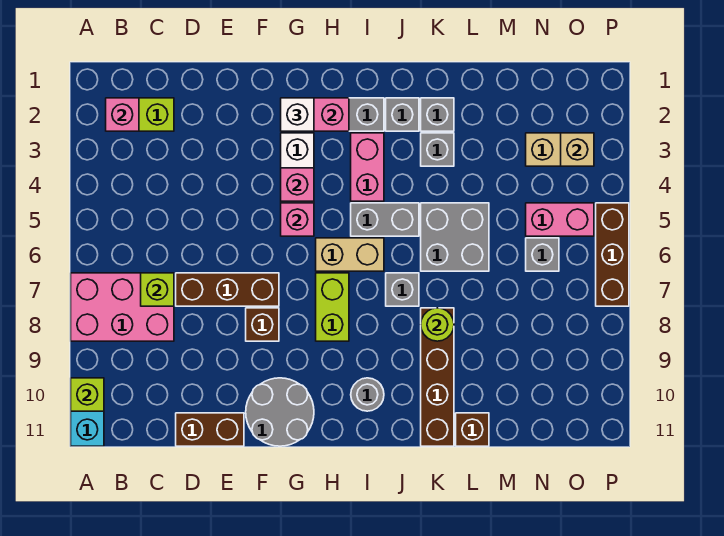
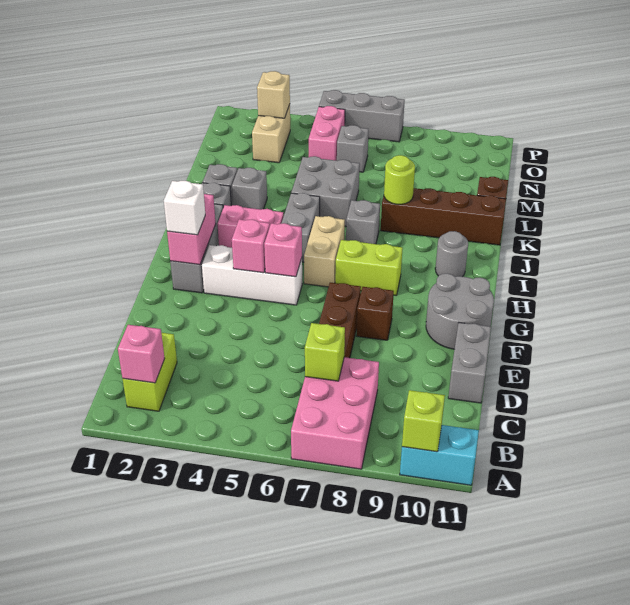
brown brick D11:E11 level 1 -> grey brick D11:E11 level 1
brown brick P5:P7 level 1 -> grey brick P5:P7 level 1

